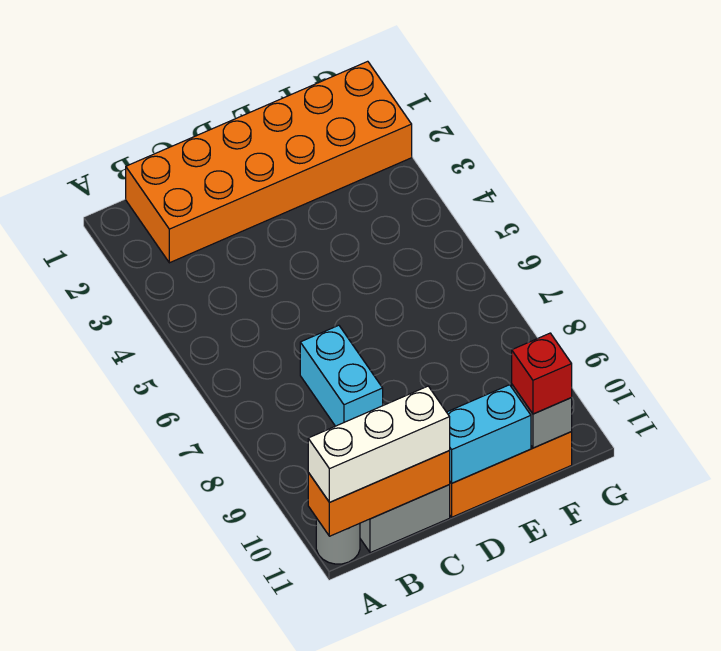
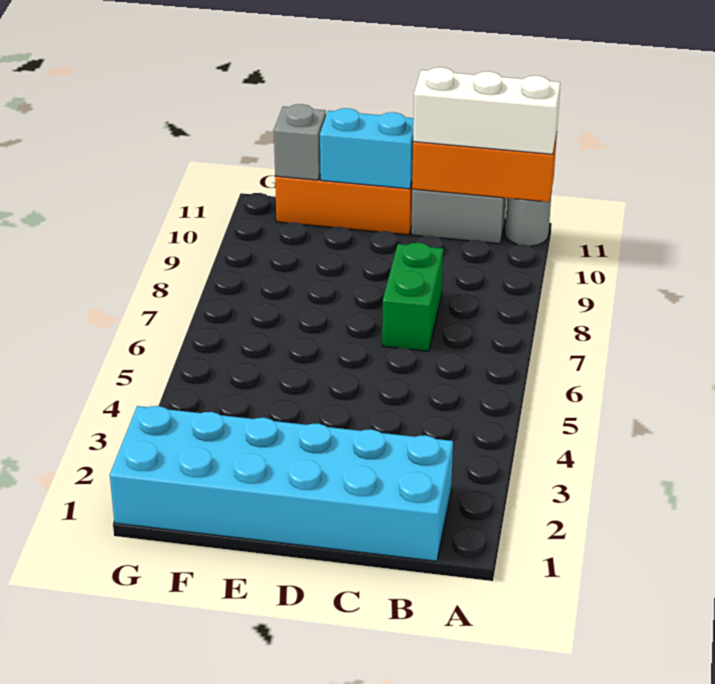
orange brick B1:G2 level 1 -> cyan brick B1:G2 level 1
cyan brick C7:C8 level 1 -> green brick C7:C8 level 1
red brick F11 level 3 -> none

